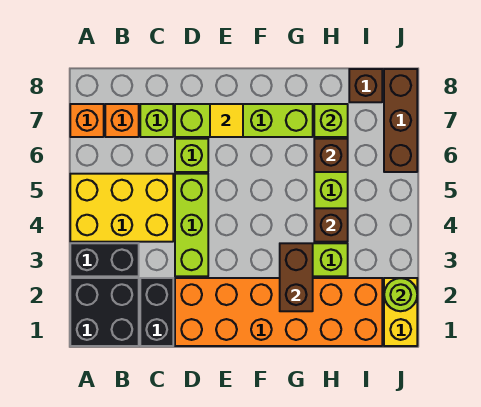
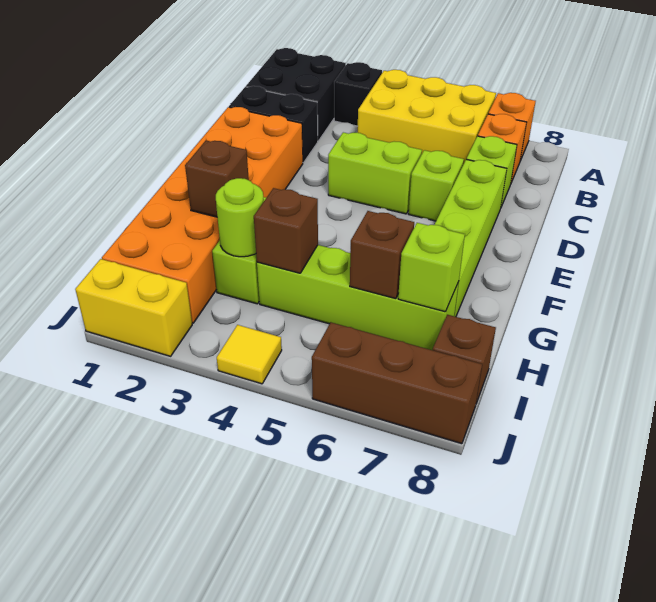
black brick A3:B3 level 1 -> black brick A3 level 1
yellow brick A4:C5 level 1 -> yellow brick A4:B6 level 1
lime brick D3:D5 level 1 -> lime brick D4:D5 level 1
yellow tile E7 level 2 -> yellow tile J4 level 1
brown brick G2:G3 level 2 -> brown brick G2 level 2
lime round brick J2 level 2 -> lime round brick H3 level 2

